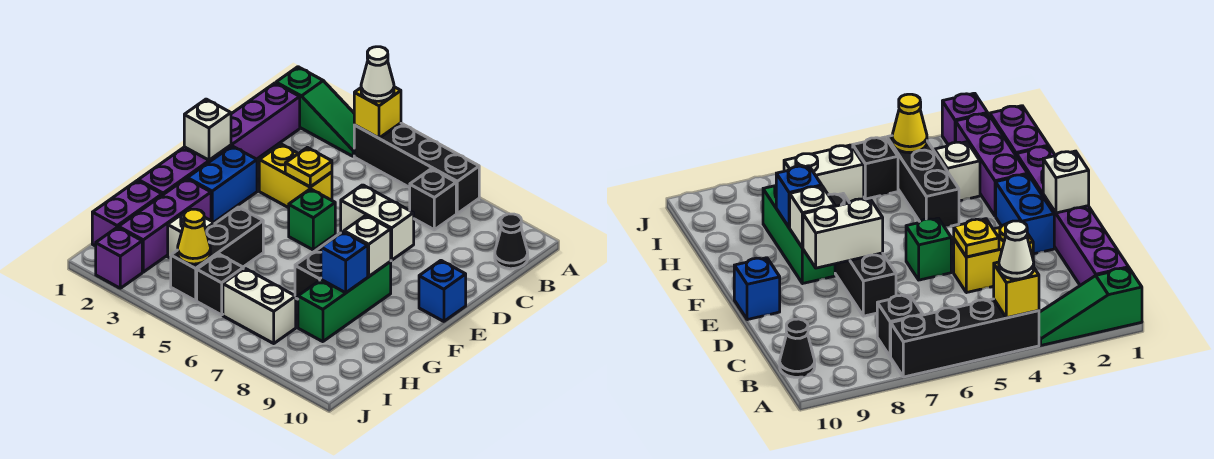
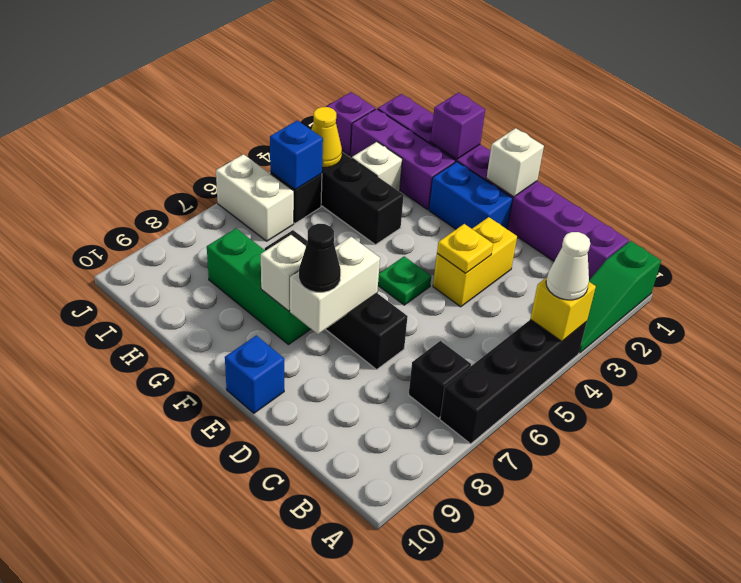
black cone B10 level 1 -> black cone E8 level 3
green brick E5 level 1 -> green plate E5 level 1
none -> purple brick G1 level 2
blue brick G8 level 2 -> blue brick I5 level 2
white brick I6:I7 level 1 -> white brick I6:J6 level 1

